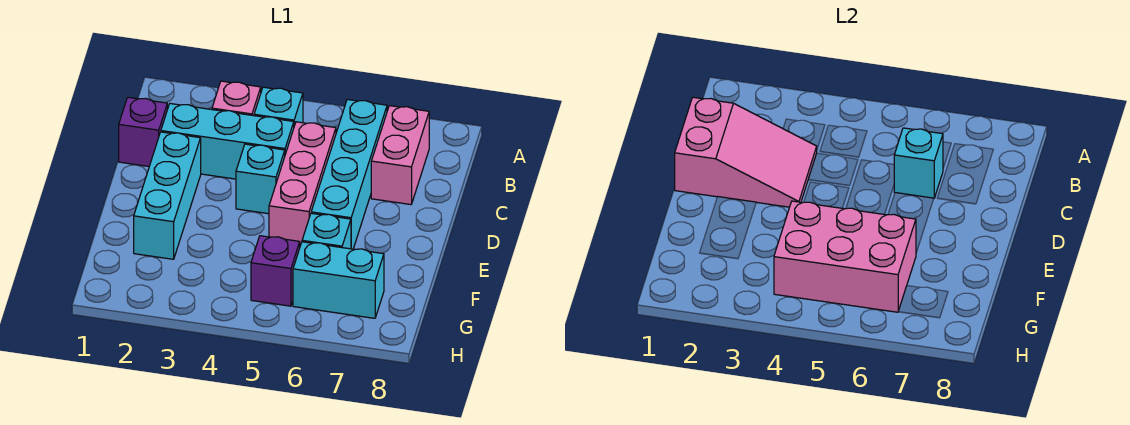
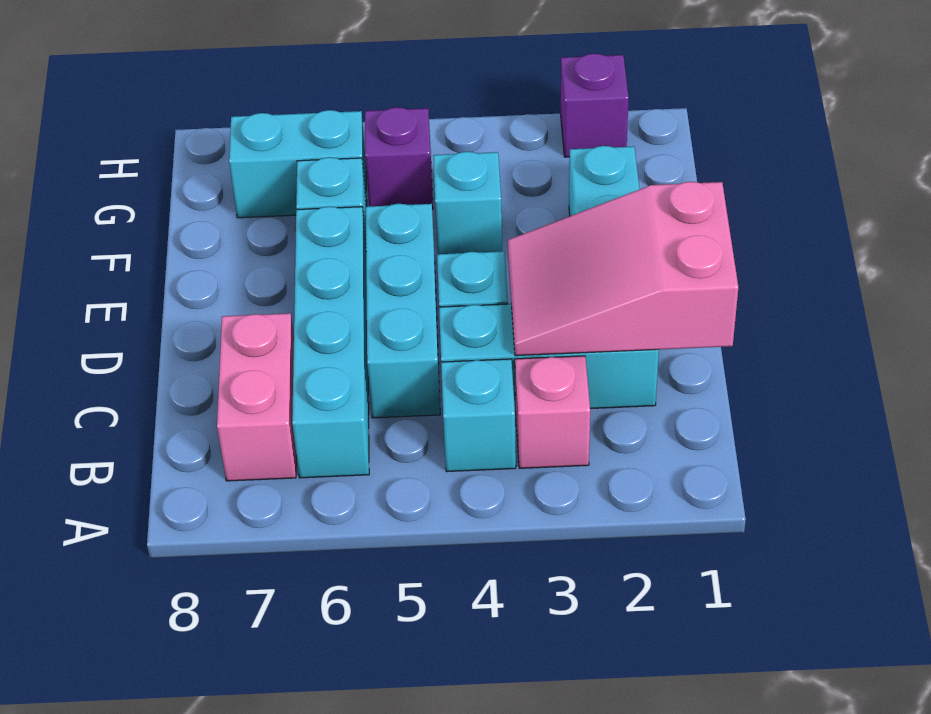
purple brick C1 level 1 -> purple brick H2 level 1
pink brick C5:E5 level 1 -> cyan brick C5:E5 level 1
cyan brick C6 level 2 -> cyan brick F4 level 1
pink brick F4:G6 level 2 -> none

